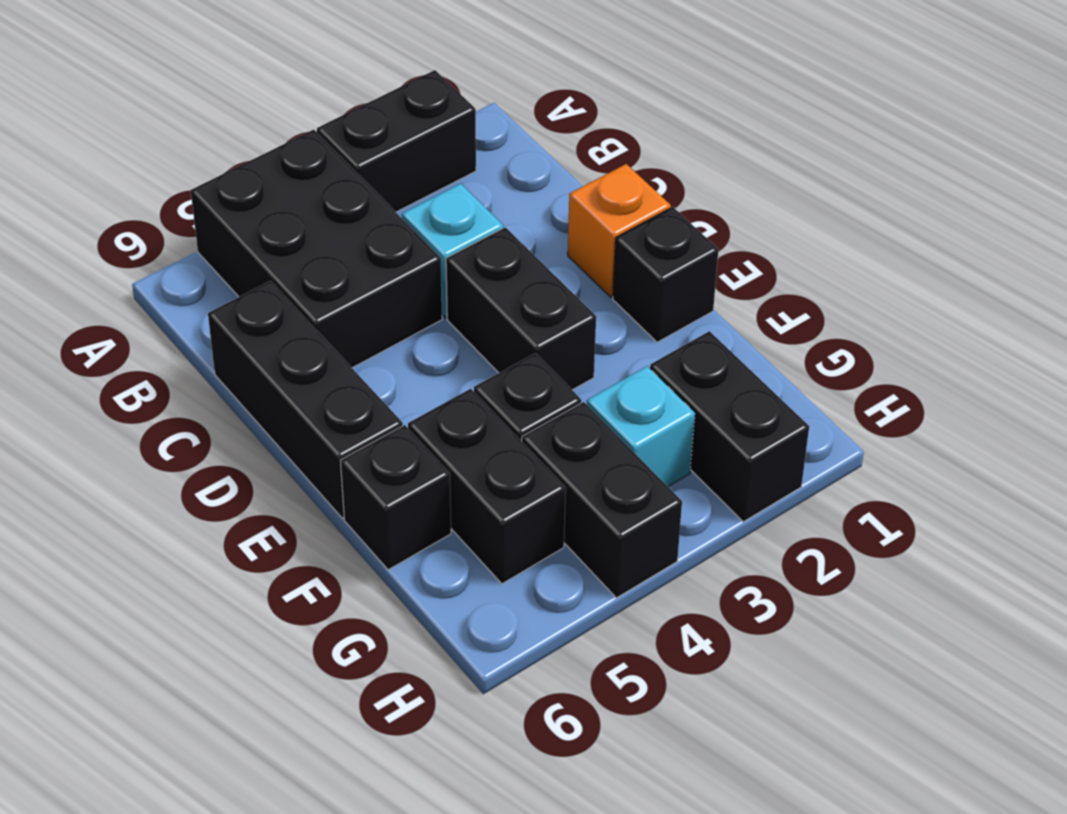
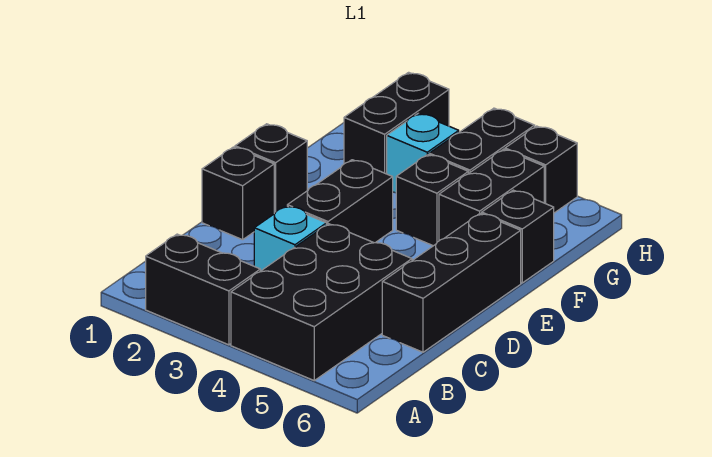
orange brick D1 level 1 -> black brick D1 level 1
none -> black brick H5 level 1

